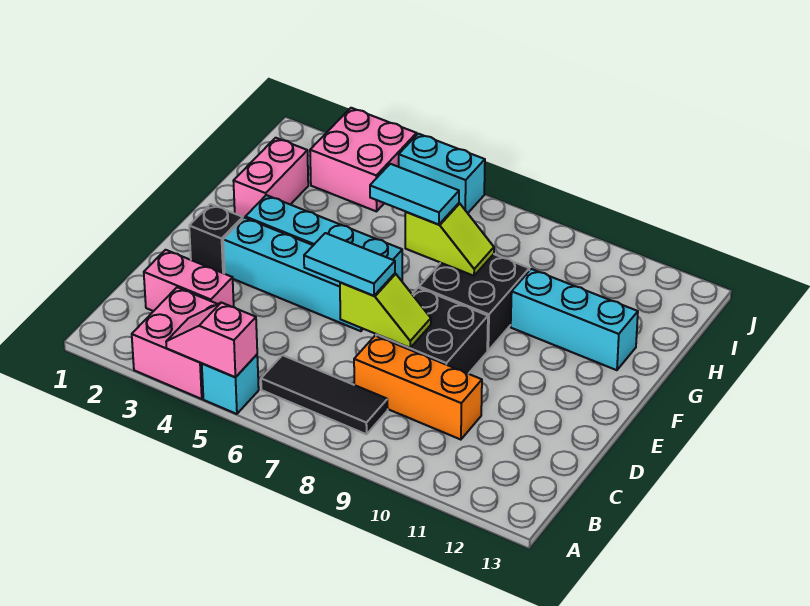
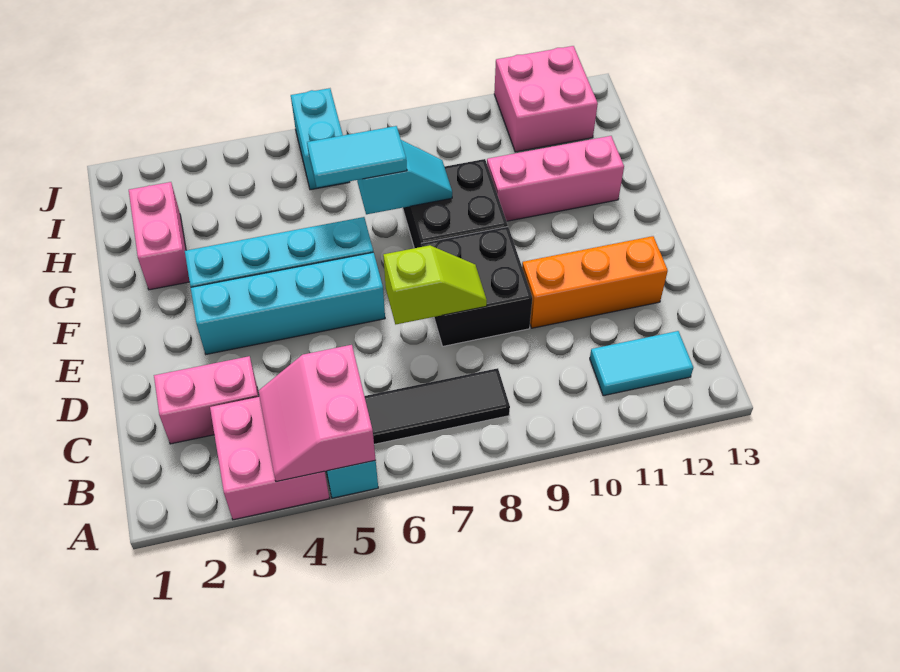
pink slope A4:A5 level 2 top 5 -> pink slope A4:B5 level 2 top 5
orange brick C8:C10 level 1 -> orange brick D10:D12 level 1
cyan tile D6:D7 level 3 -> cyan tile B11:B12 level 1
black brick E2 level 1 -> none
lime slope G7:G8 level 2 top 7 -> cyan slope G7:G8 level 2 top 7
cyan brick G10:G12 level 1 -> pink brick G10:G12 level 1
pink brick I3:J4 level 1 -> pink brick I11:J12 level 1
cyan brick J5:J6 level 1 -> cyan brick I6:J6 level 1

